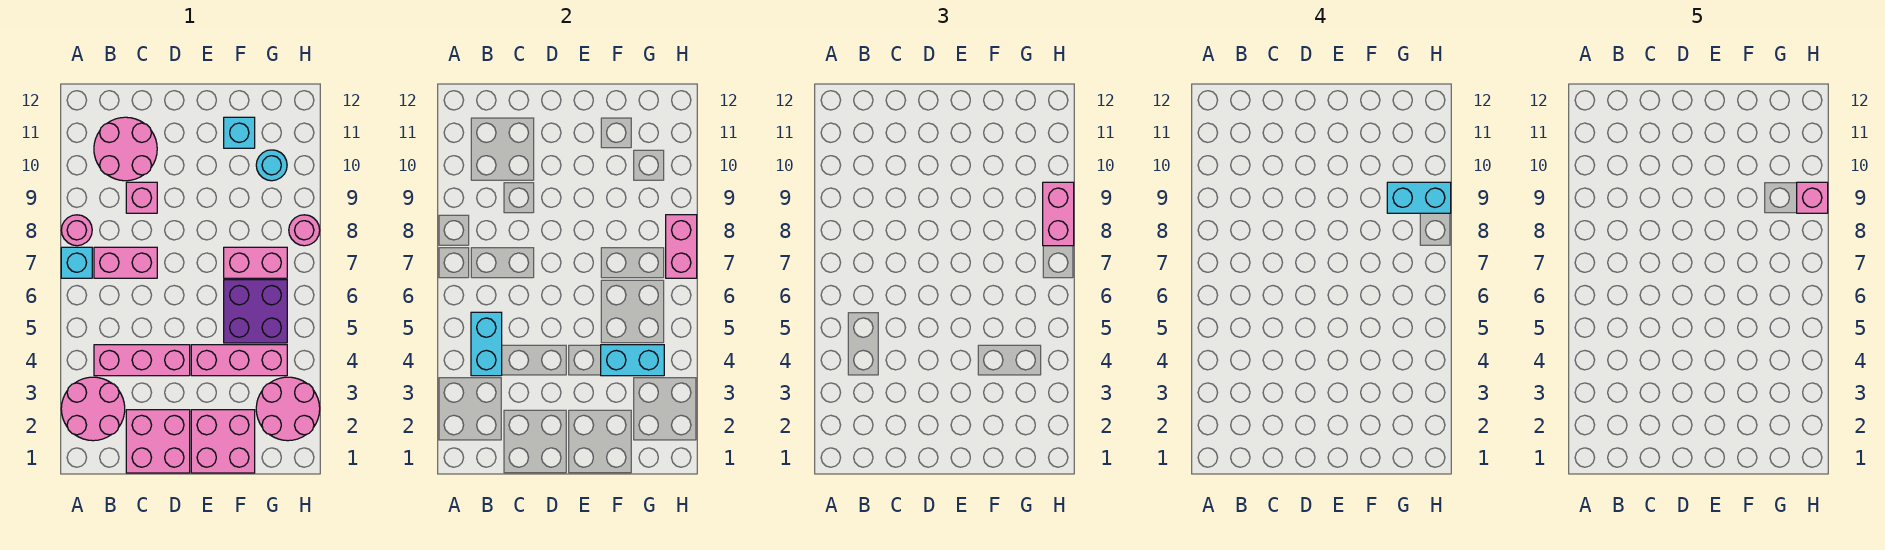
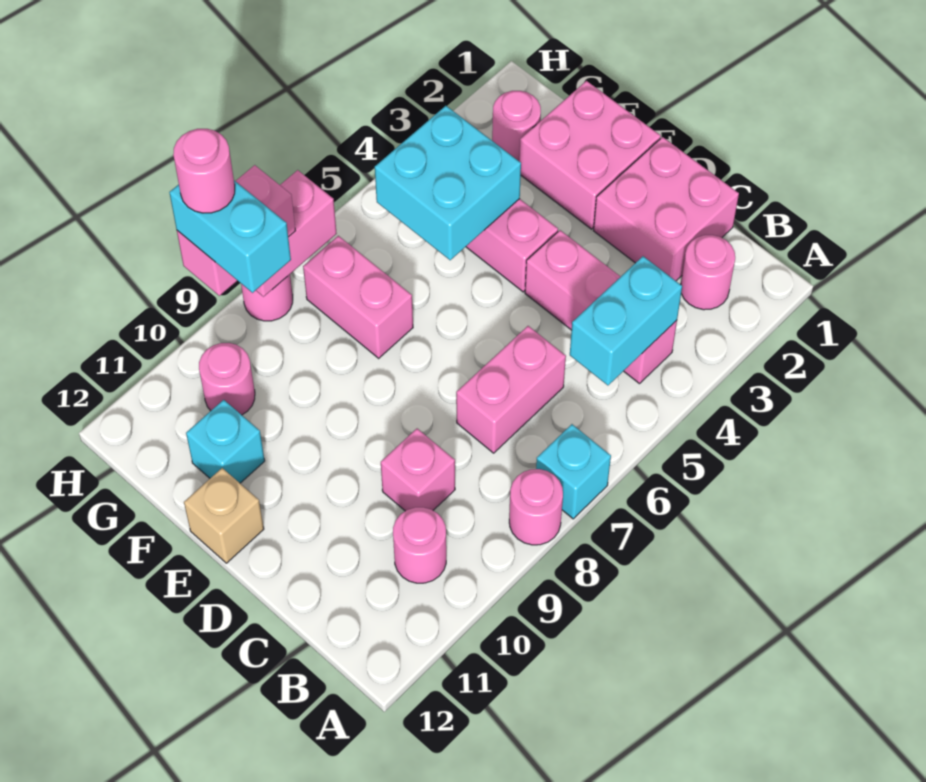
pink round brick A2:B3 level 1 -> pink round brick B2 level 1
pink brick B7:C7 level 1 -> pink brick C6:C7 level 1
pink round brick B10:C11 level 1 -> pink round brick B10 level 1
none -> tan brick E12 level 1
cyan brick F4:G4 level 2 -> cyan brick F4:G5 level 2
purple brick F5:G6 level 1 -> none
pink round brick G2:H3 level 1 -> pink round brick G2 level 1
cyan round brick G10 level 1 -> pink round brick G10 level 1
pink brick H9 level 5 -> pink round brick H9 level 5

